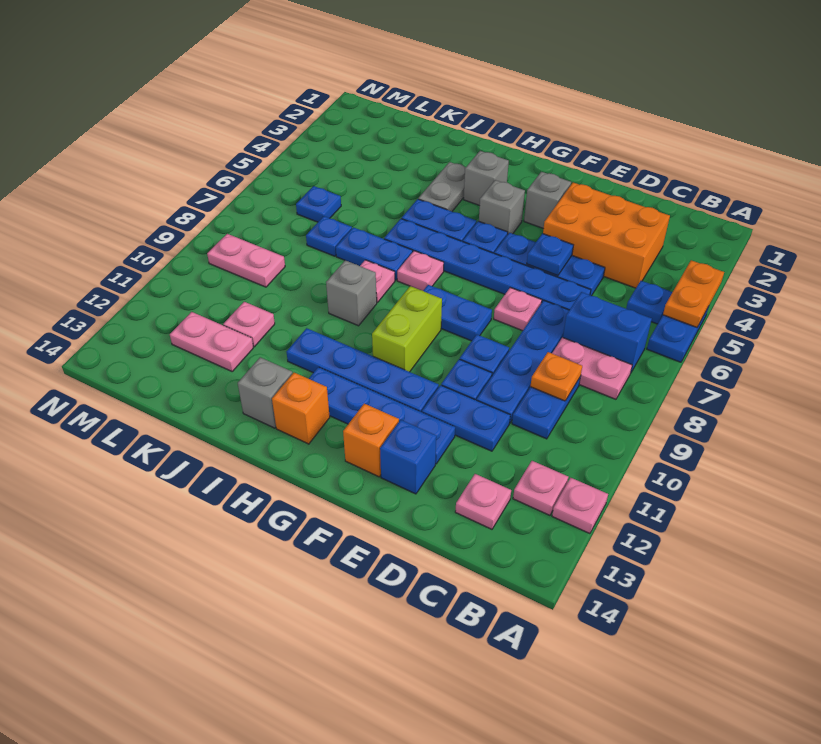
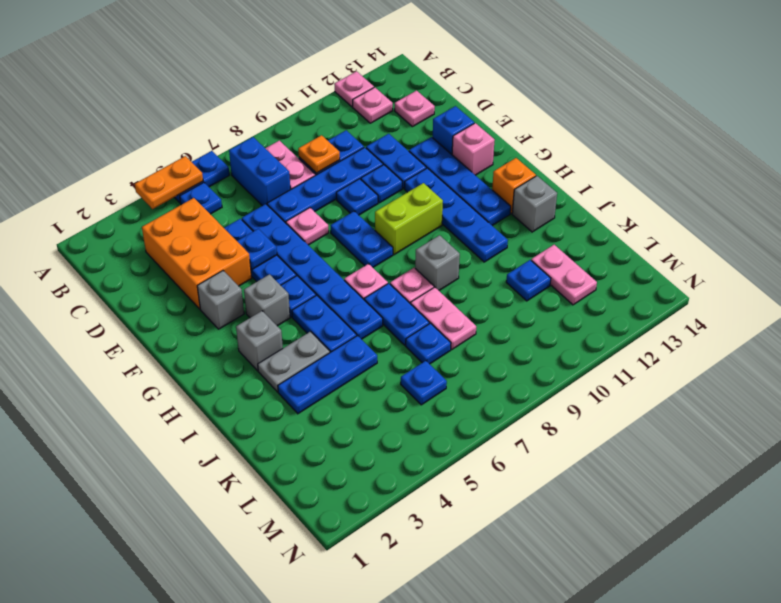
orange brick F13 level 1 -> pink brick F13 level 1
none -> blue plate J3:J5 level 1
pink plate K11 level 1 -> blue plate K11 level 1
pink plate L9:M9 level 1 -> pink plate J8:K8 level 1

